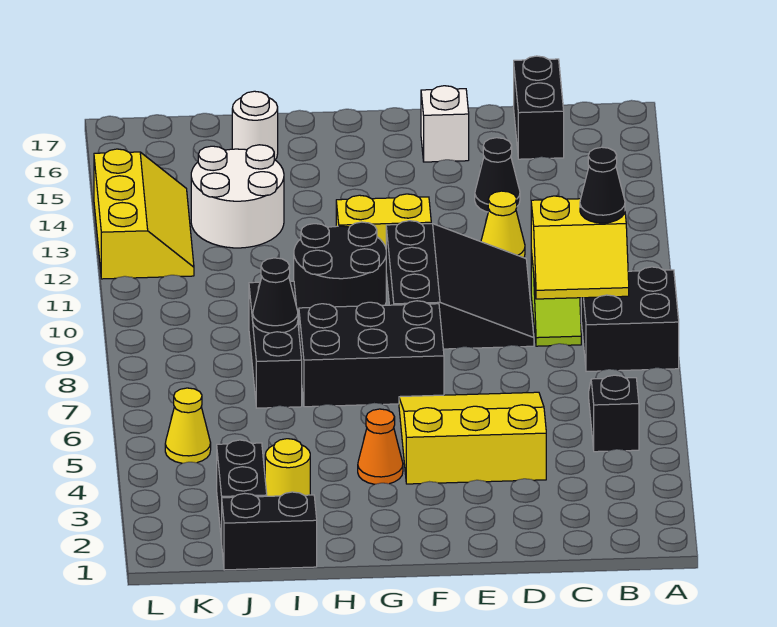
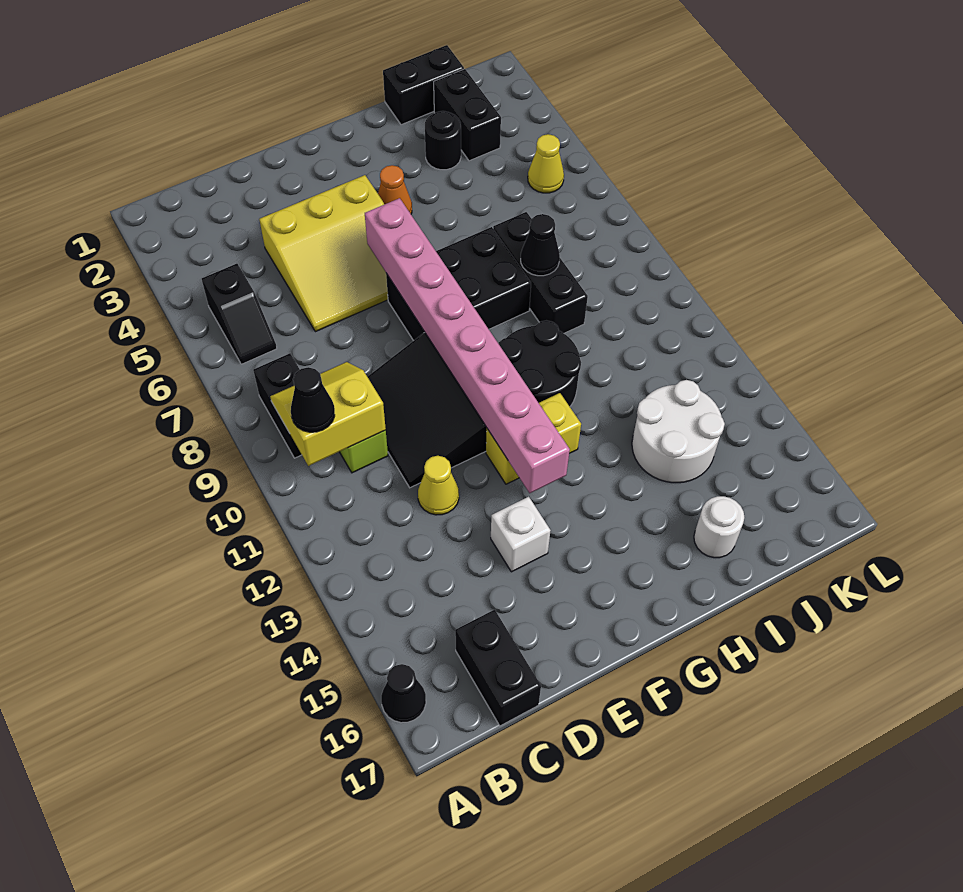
black brick A8:B9 level 1 -> black brick B8:B9 level 1
black cone D14 level 1 -> black cone A16 level 1
white brick E16 level 1 -> white brick E14 level 1
none -> pink brick F6:F13 level 2
yellow round brick I3 level 1 -> black round brick I3 level 1
yellow slope K12:L14 level 1 top L -> none

